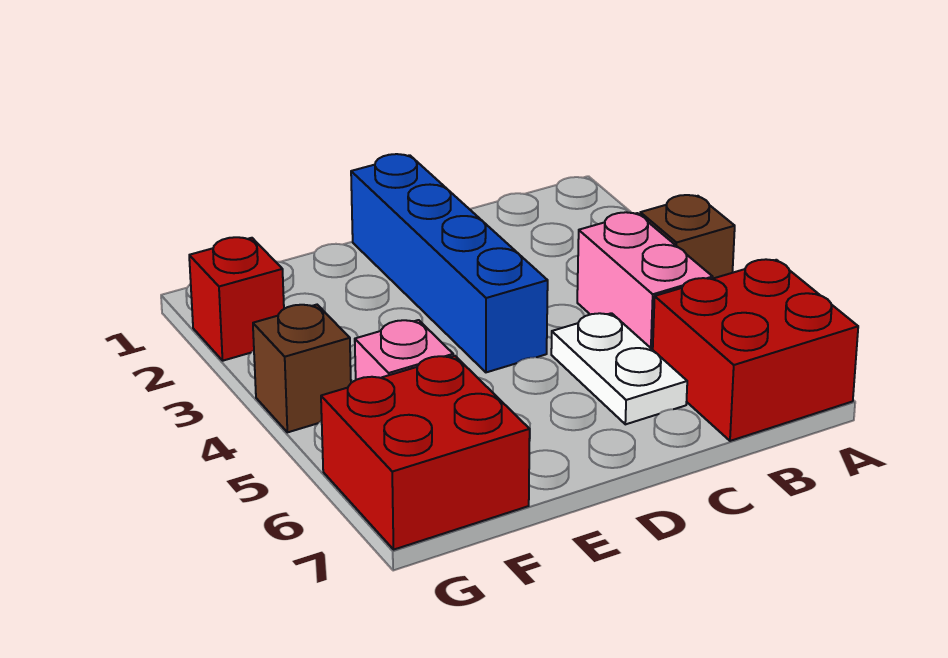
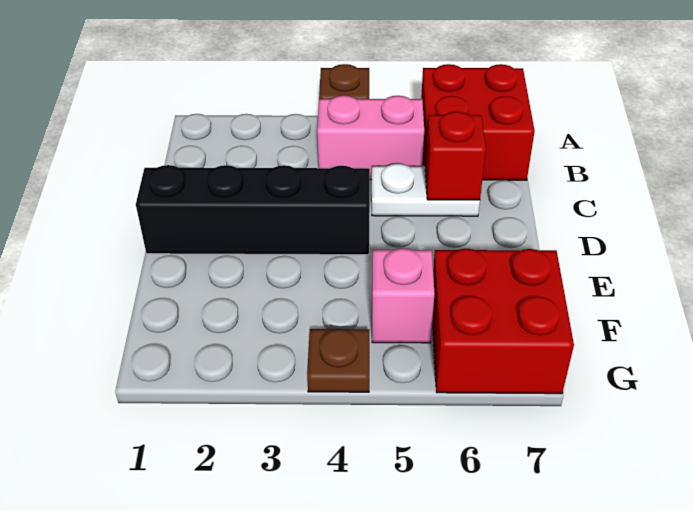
blue brick D1:D4 level 1 -> black brick D1:D4 level 1
red brick G2 level 1 -> red brick C6 level 2
brown brick G4 level 1 -> brown plate G4 level 1

